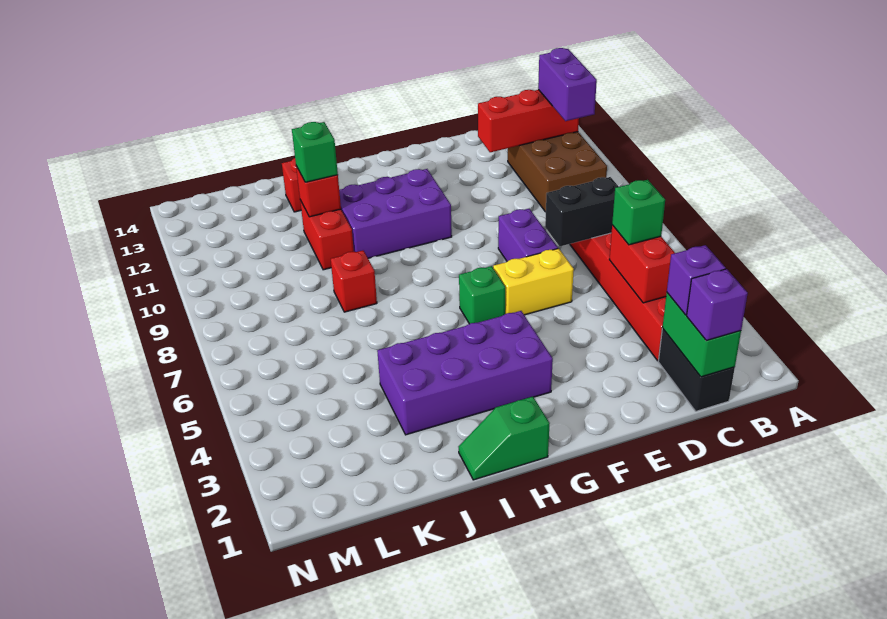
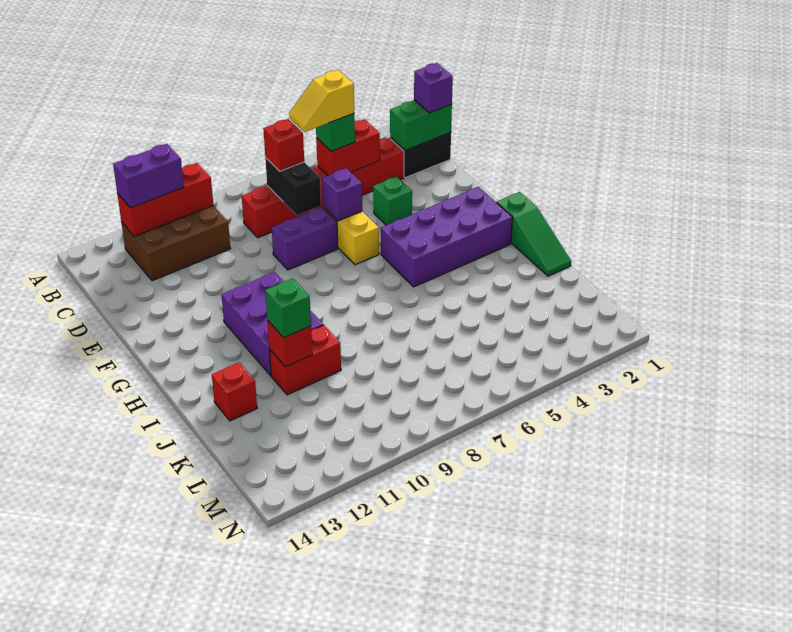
red brick B12:D12 level 2 -> red brick B10:B12 level 2
purple brick C2 level 3 -> purple brick E6 level 2
none -> yellow slope C5:C6 level 4 top 5
purple brick G3:J4 level 1 -> purple brick G2:H5 level 1
green brick G6 level 1 -> green brick E4 level 1
green slope H1:I1 level 1 top H -> green slope H1:J1 level 1 top H
red brick J8 level 1 -> red brick C7 level 3

